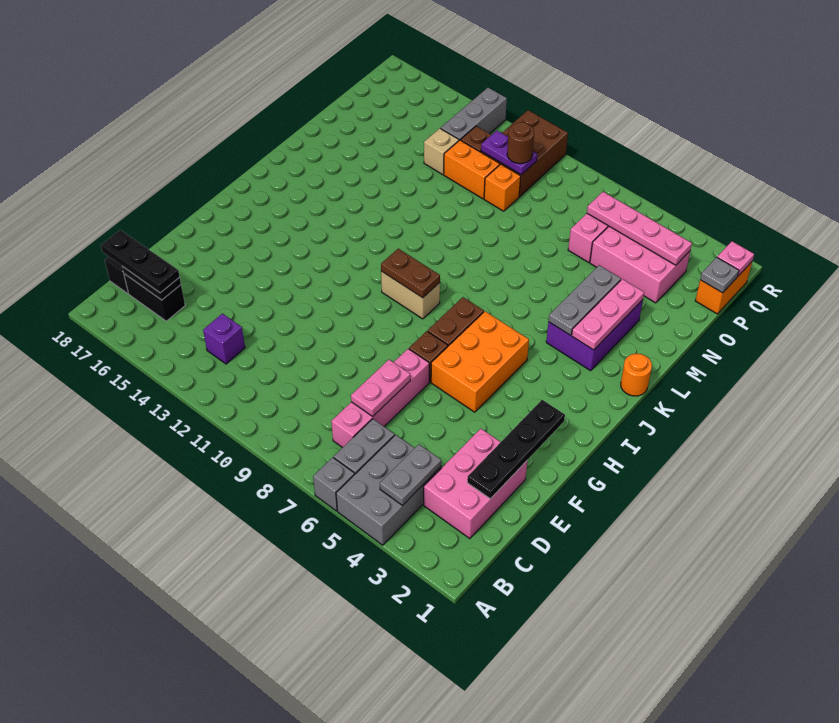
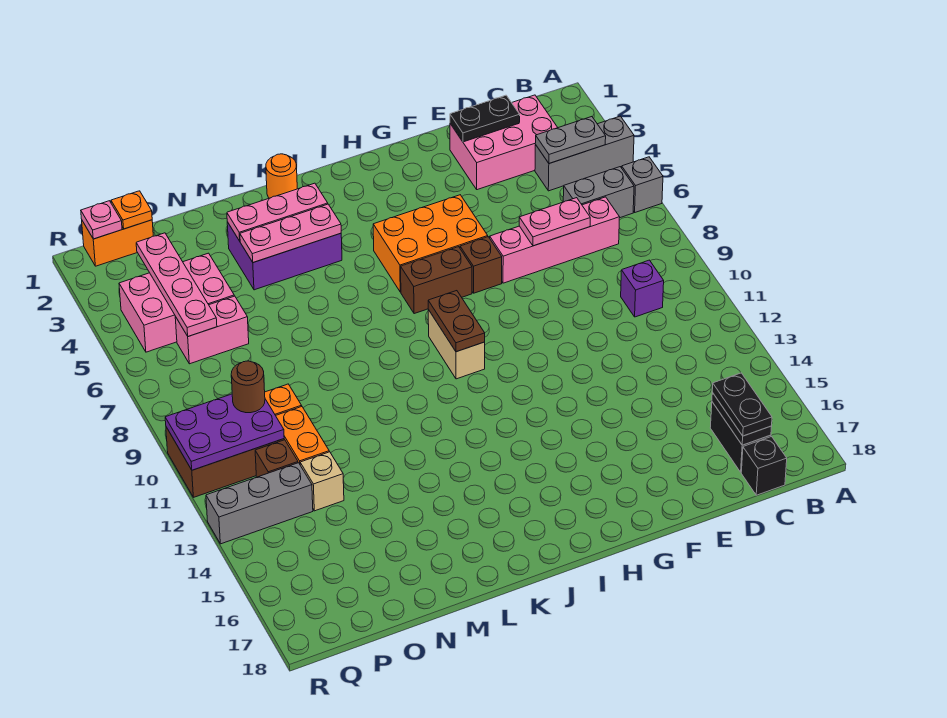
grey brick A4:C5 level 1 -> grey brick A4:C4 level 1
purple brick C13 level 1 -> purple brick C10 level 1
black plate C16:C18 level 3 -> black plate C16:C17 level 3
black plate D2:G2 level 2 -> black plate D2:E2 level 2
grey plate K4:M4 level 2 -> pink plate K4:M4 level 2
pink brick O3:P5 level 1 -> pink brick O4:Q5 level 1
grey plate P1 level 2 -> orange plate P1 level 2
purple plate P10:P11 level 2 -> purple plate P10:R11 level 2

